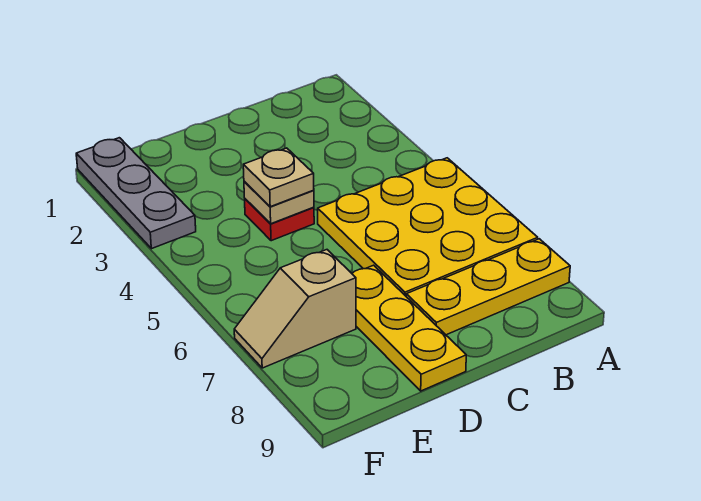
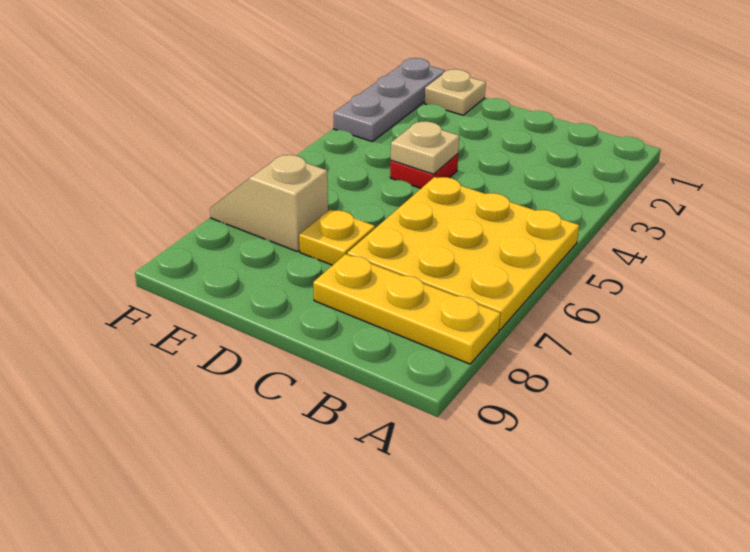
tan plate D4 level 3 -> tan plate E1 level 1
yellow plate D7:D9 level 1 -> yellow plate D7 level 1

